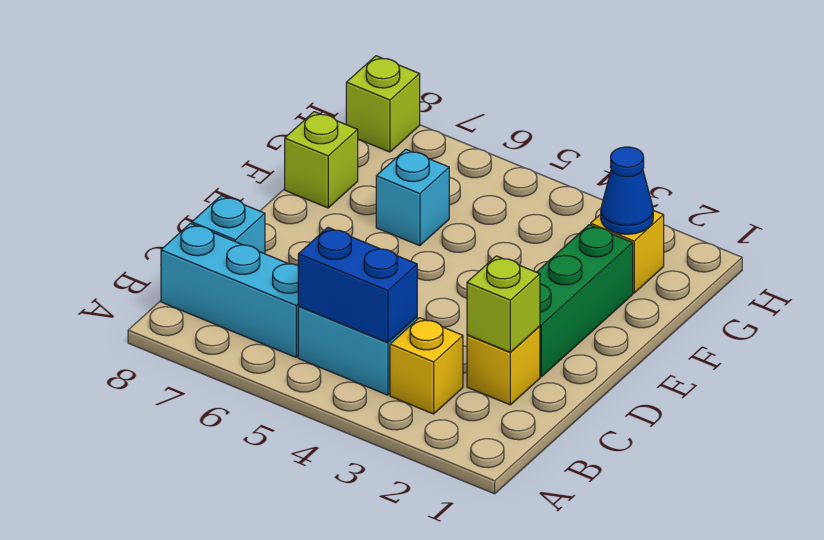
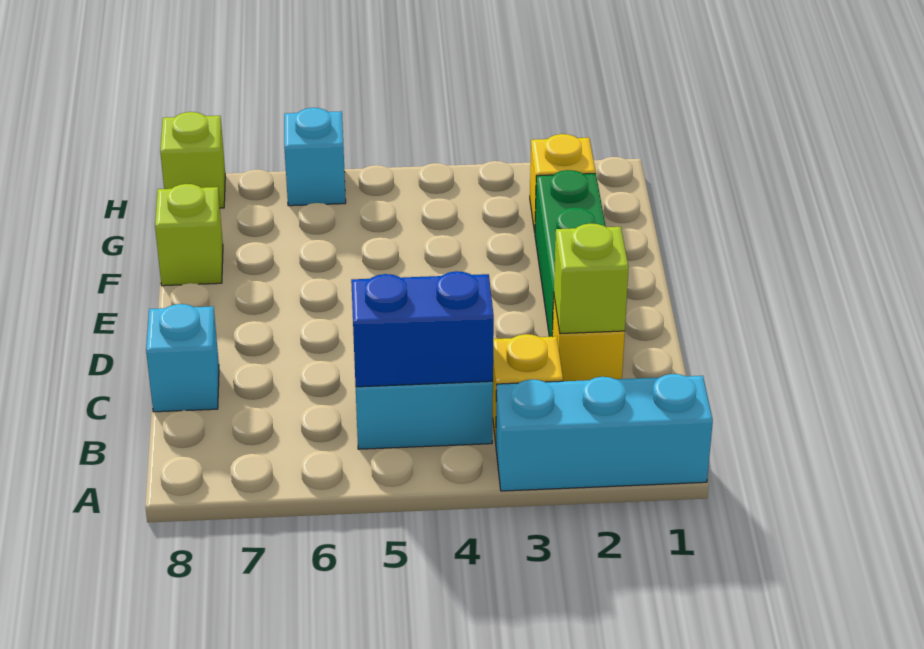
cyan brick B6:B8 level 1 -> cyan brick A1:A3 level 1
cyan brick F6 level 1 -> cyan brick H6 level 1
blue cone G2 level 2 -> none

